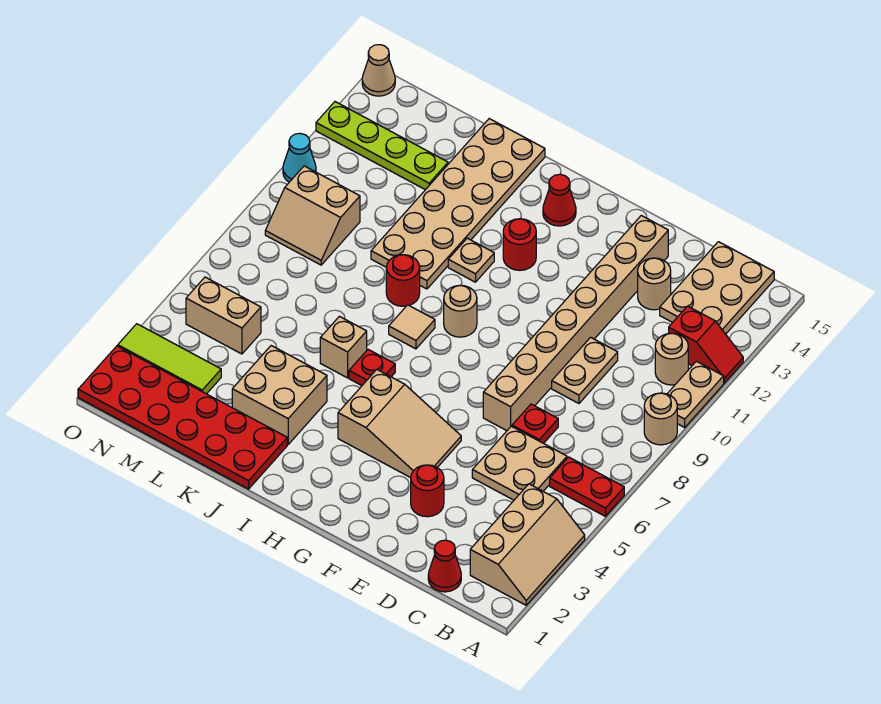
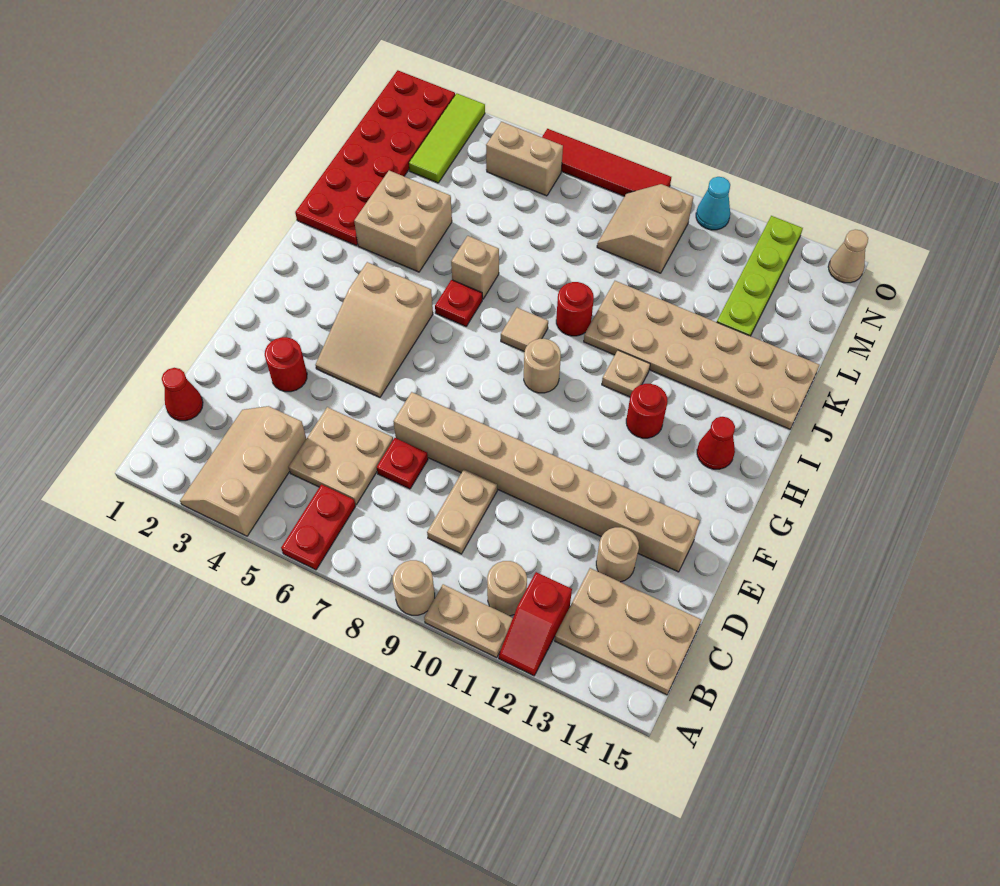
tan slope A2:B4 level 1 top B -> tan slope A3:C4 level 1 top 4
tan plate D9:D10 level 1 -> tan plate C9:D9 level 1
tan brick M5:N5 level 1 -> tan brick N5:N6 level 1
none -> red tile O6:O9 level 1

